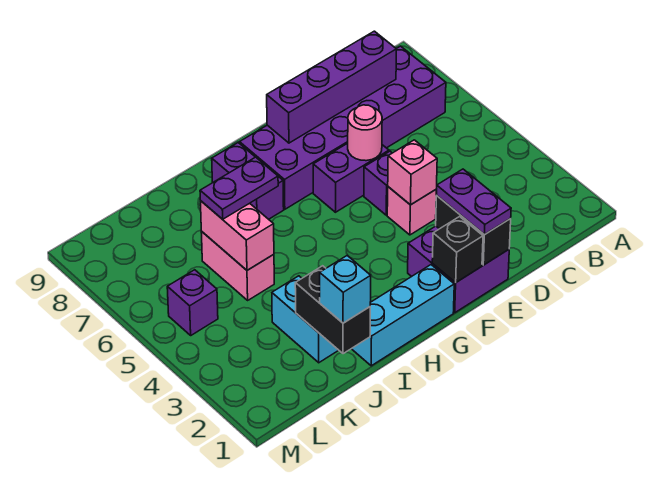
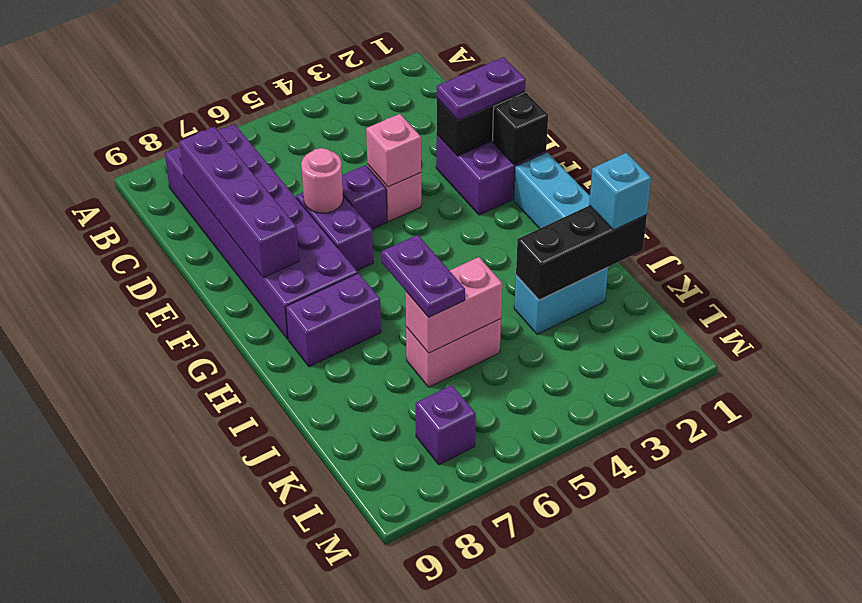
black brick J1:J2 level 2 -> black brick J1:J3 level 2
purple brick L5 level 1 -> purple brick L7 level 1

